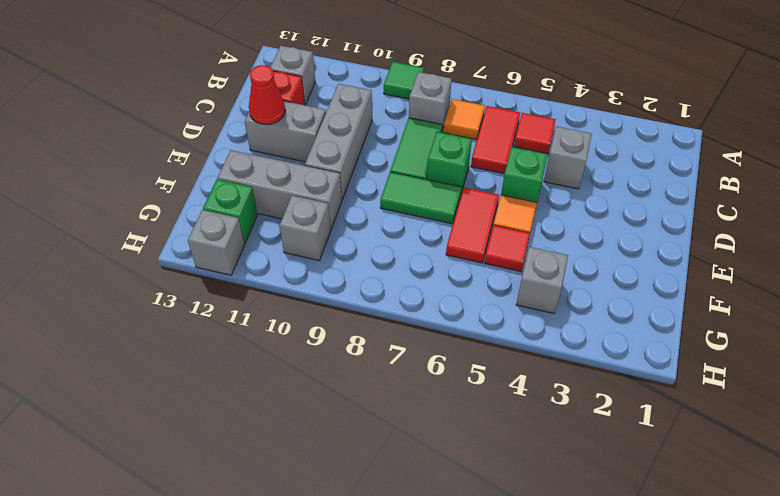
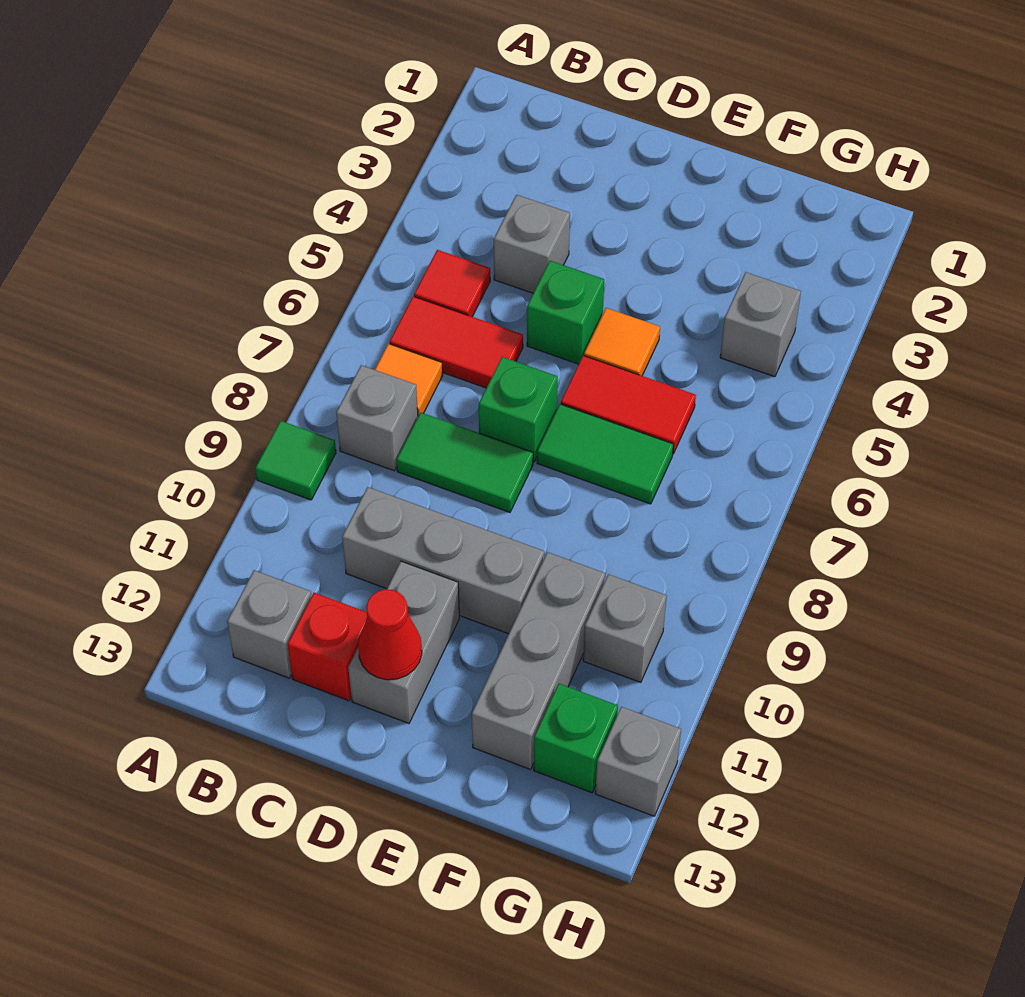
green tile E7:E8 level 1 -> green tile E7:F7 level 1
red tile F5 level 1 -> none

